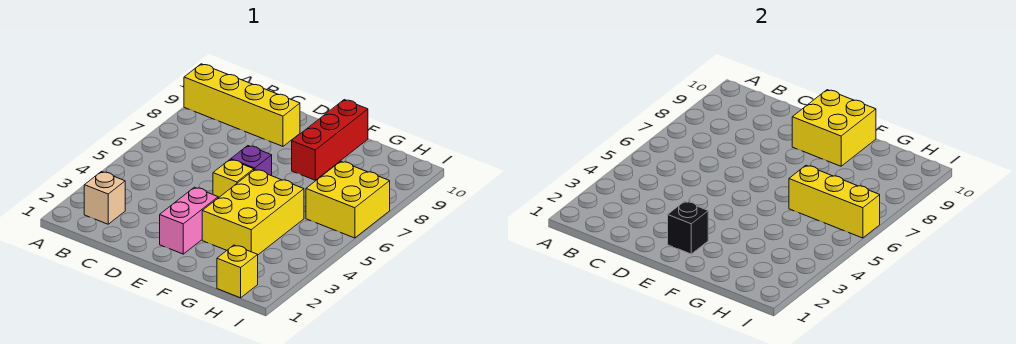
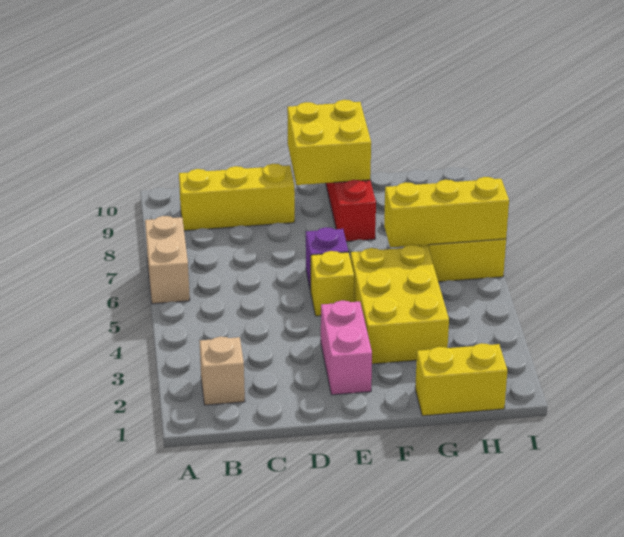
none -> tan brick A6:A7 level 1
yellow brick A9:D9 level 1 -> yellow brick B9:D9 level 1
black brick E2 level 2 -> none
yellow brick H1 level 1 -> yellow brick G1:H1 level 1

